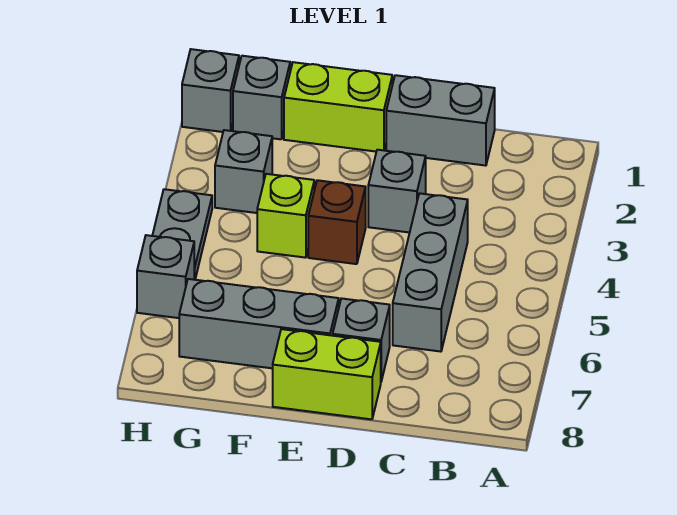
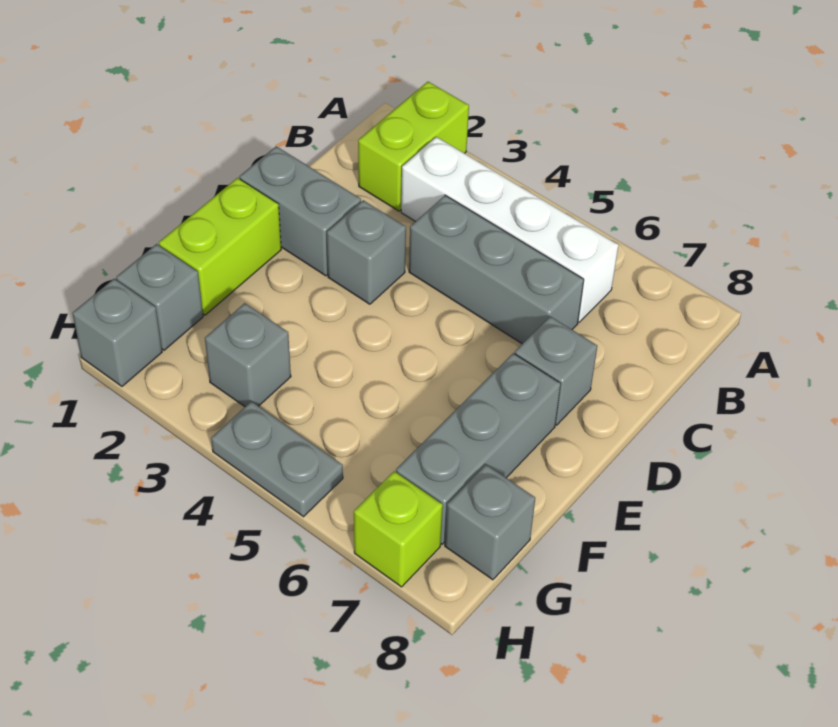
none -> white brick B3:B6 level 1
grey brick C1:D1 level 1 -> grey brick D1:D2 level 1
lime brick D8:E8 level 1 -> lime brick A2:B2 level 1
brown brick E4 level 1 -> none
lime brick F4 level 1 -> lime brick H7 level 1
grey brick H6 level 1 -> grey brick G8 level 1

